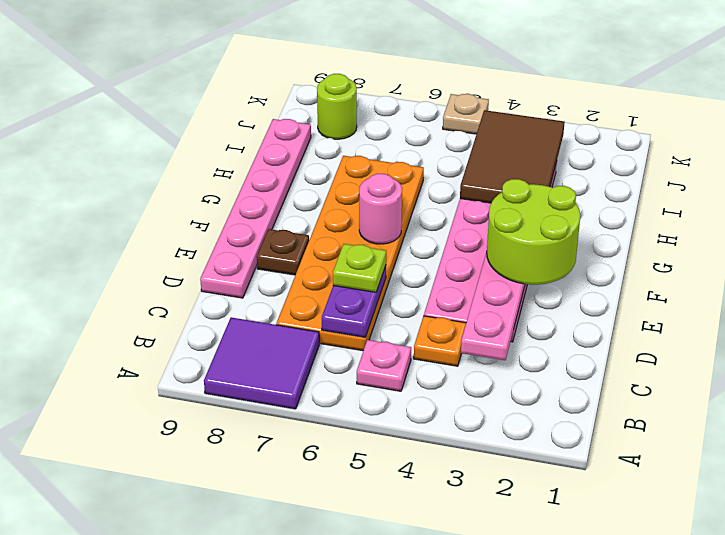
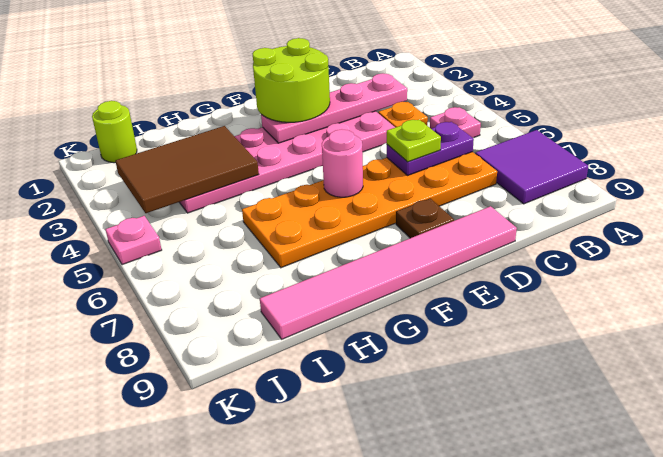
pink plate D9:I9 level 1 -> pink tile D9:I9 level 1
lime round brick J8 level 1 -> lime round brick J1 level 1
tan plate K5 level 1 -> pink plate K5 level 1

